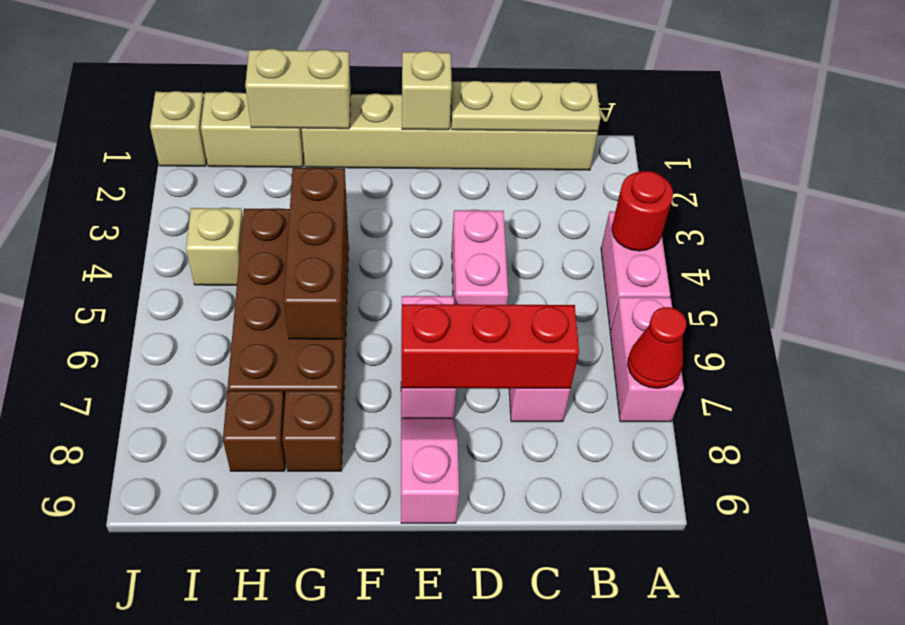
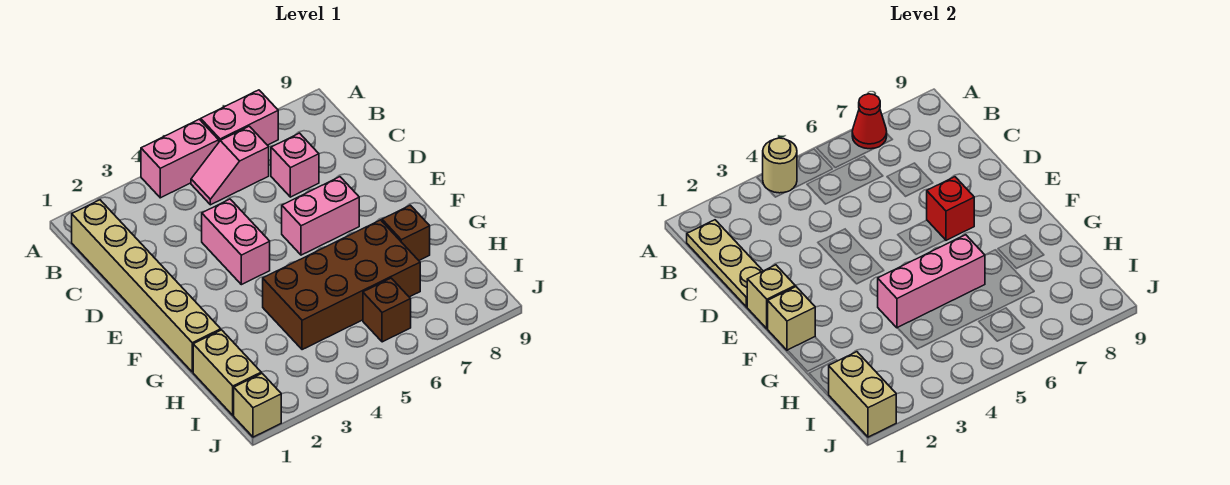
red round brick A4 level 2 -> tan round brick A4 level 2
red brick C7:E7 level 2 -> red brick E7 level 2
pink brick D4:D5 level 1 -> pink brick D4:E4 level 1
pink slope E8:E9 level 1 top 9 -> pink slope B5:B6 level 1 top 6
tan brick G1:H1 level 2 -> tan brick I1:J1 level 2
brown brick G4:G6 level 2 -> pink brick G4:G6 level 2
brown brick H8 level 1 -> brown brick I6 level 1
tan brick I4 level 1 -> tan brick F1 level 2

